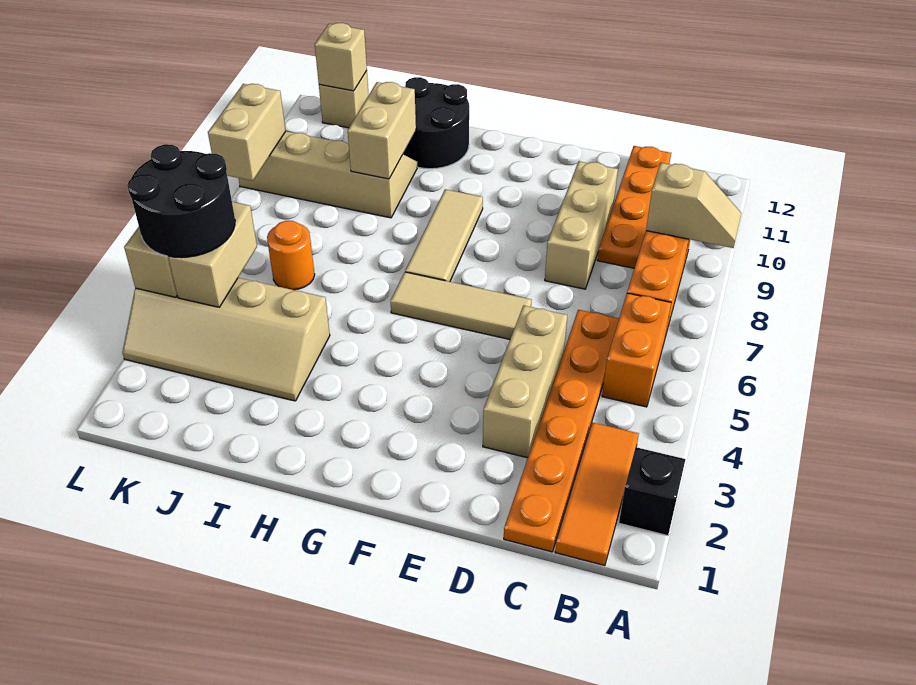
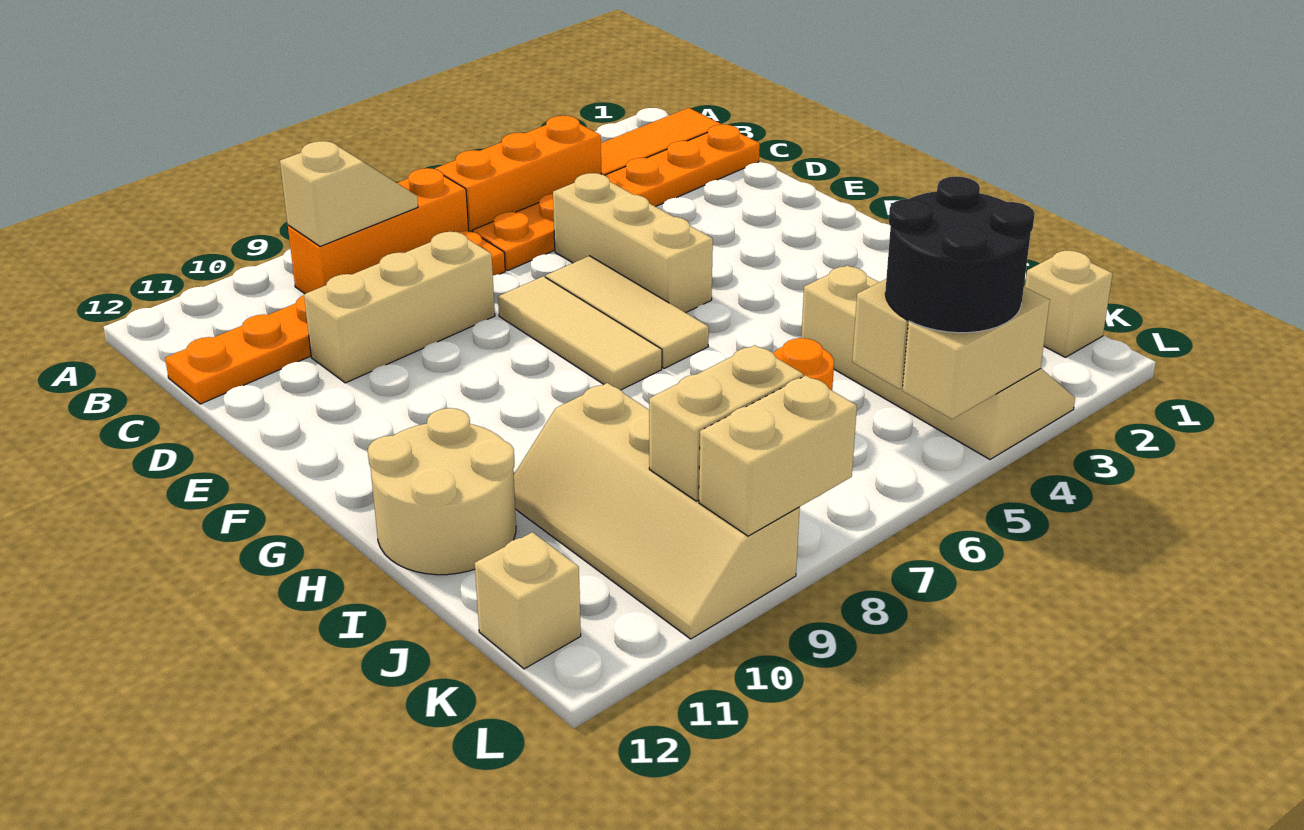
black brick A2 level 1 -> none
tan slope A9:B9 level 2 top B -> tan slope B8:B9 level 2 top 9
orange brick B5:B6 level 1 -> orange brick B4:B6 level 1
orange plate C9:C12 level 1 -> orange plate C7:C12 level 1
tan brick D3:D5 level 1 -> tan brick D5:F5 level 1
tan tile G7:G9 level 1 -> tan tile E7:G7 level 1
black round brick H11:I12 level 1 -> tan round brick H11:I12 level 1
tan brick I9:I10 level 2 -> tan brick K8:K9 level 2
tan brick K12 level 2 -> tan brick K1 level 1

